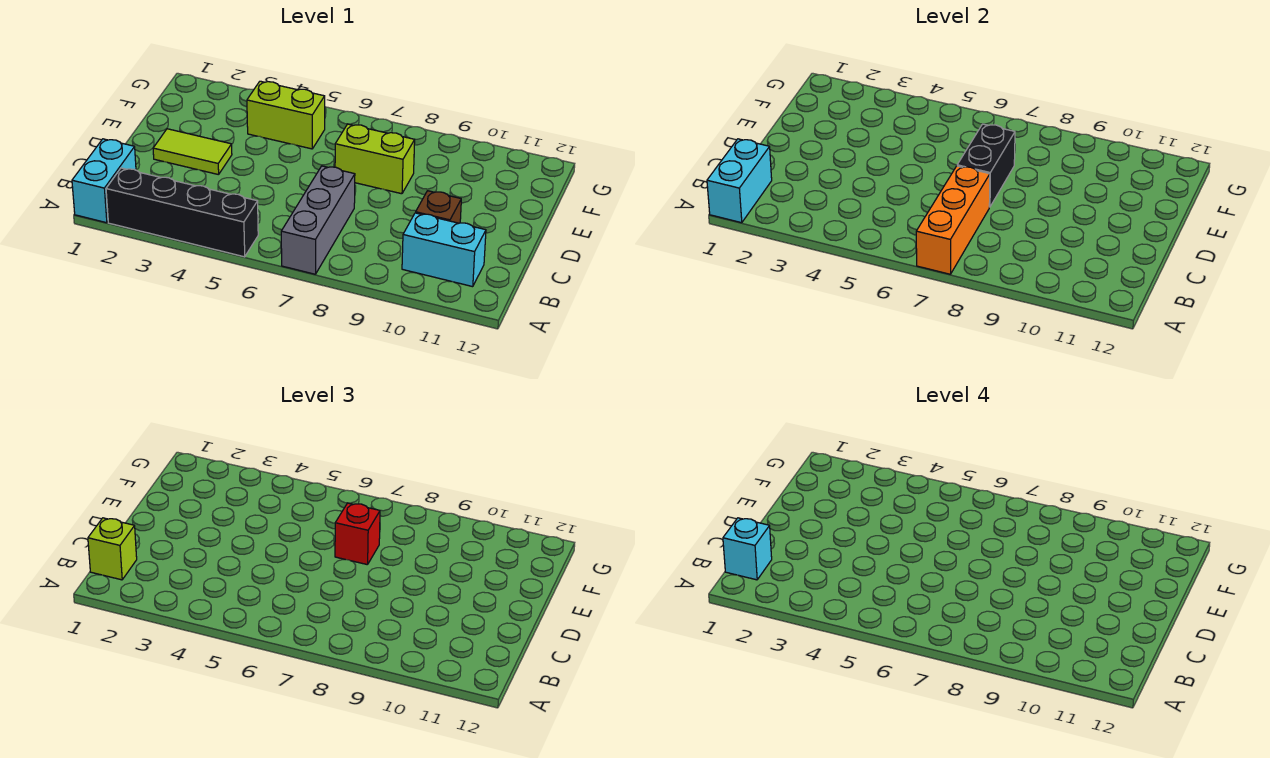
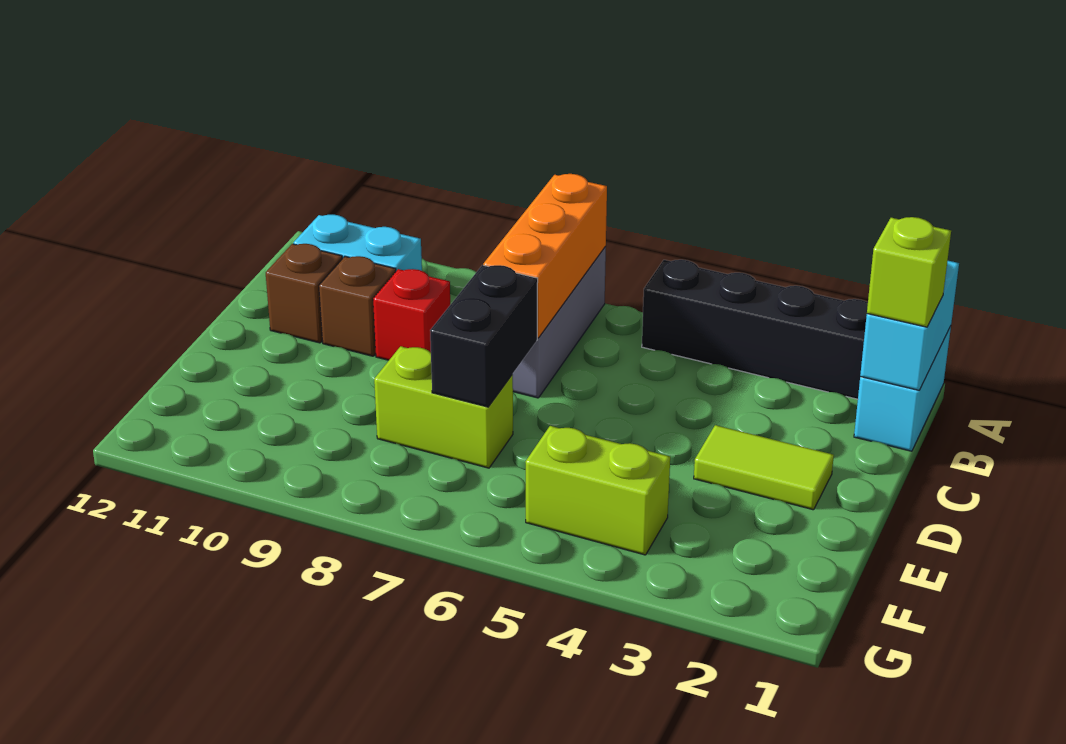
cyan brick B1 level 4 -> none
none -> brown brick C11 level 1
red brick E7 level 3 -> red brick C9 level 1

